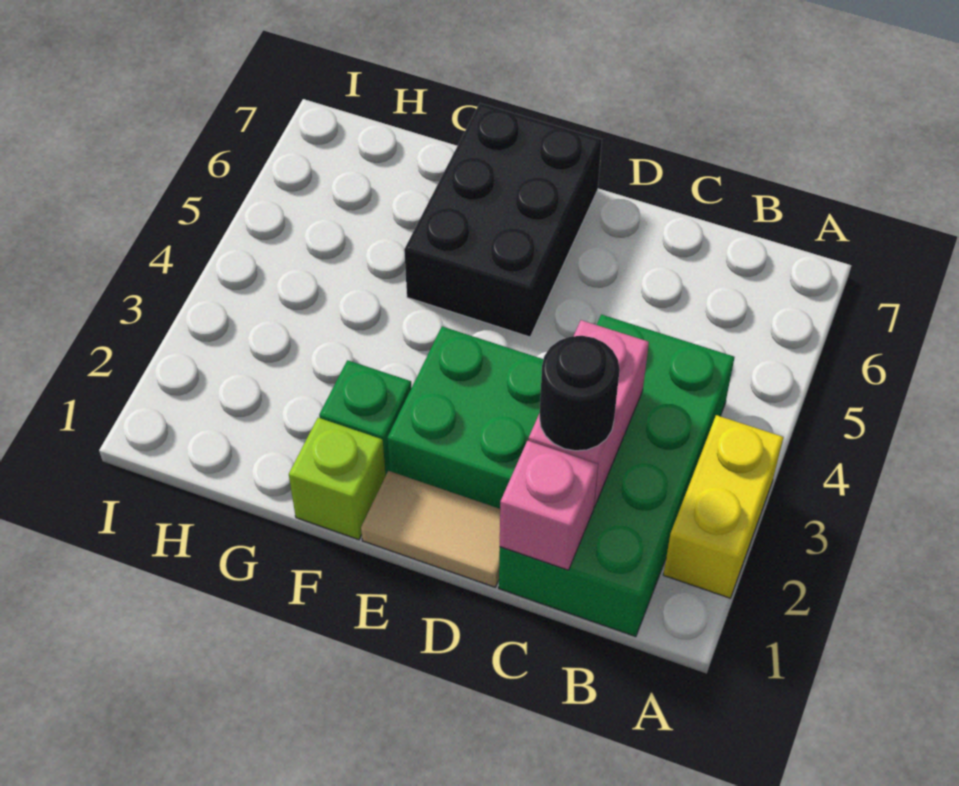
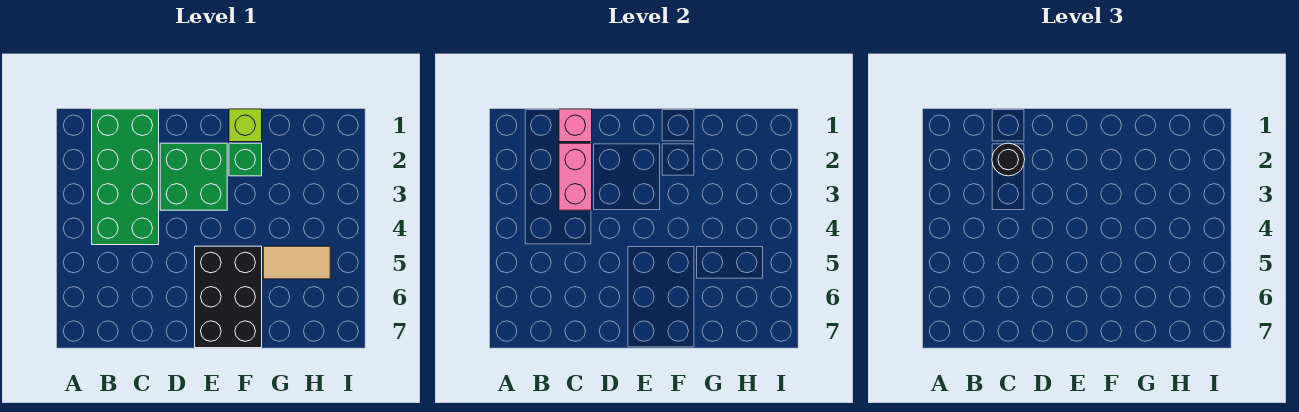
yellow brick A2:A3 level 1 -> none
tan tile D1:E1 level 1 -> tan tile G5:H5 level 1

